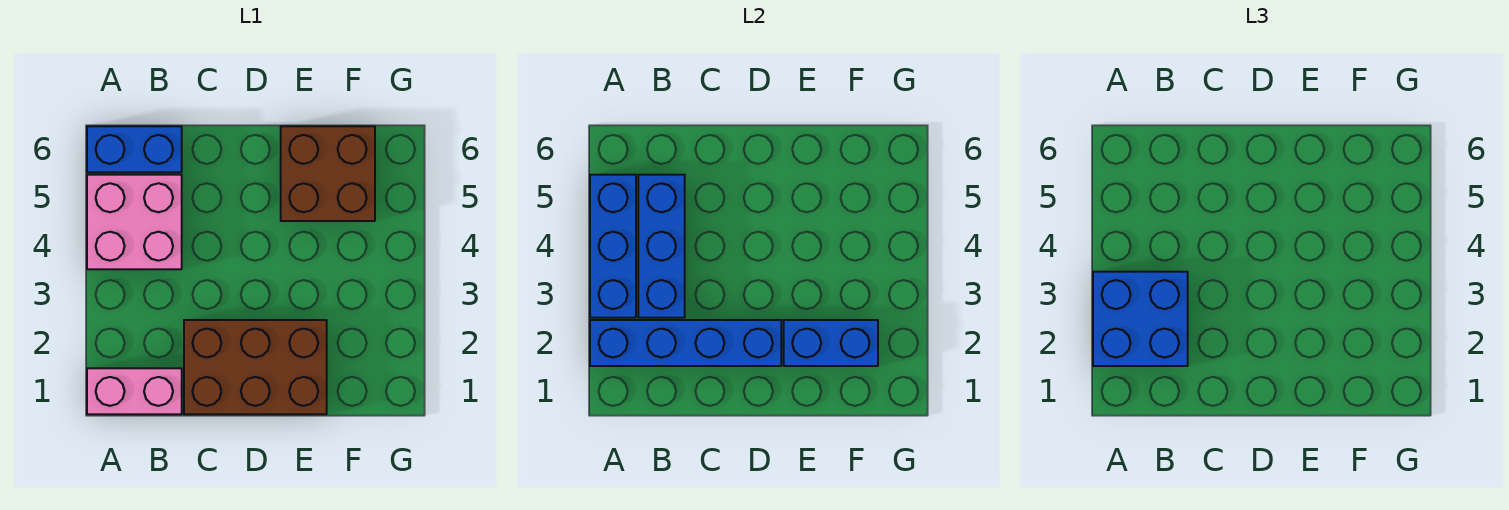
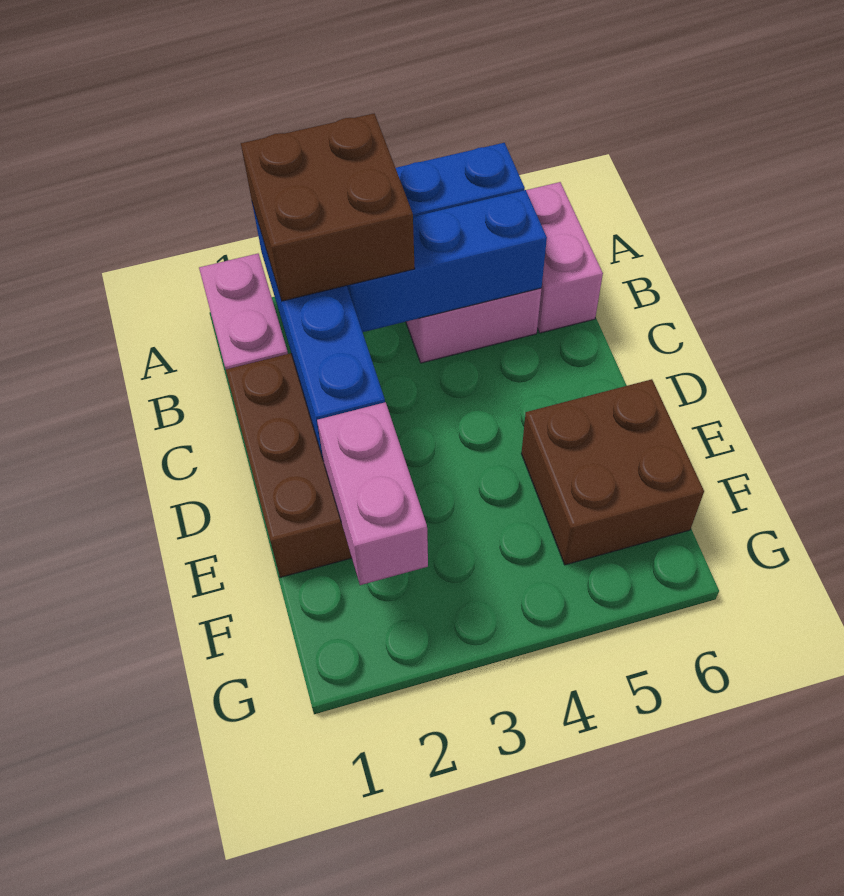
blue brick A2:B3 level 3 -> brown brick A2:B3 level 3
blue brick A6:B6 level 1 -> pink brick A6:B6 level 1
blue brick E2:F2 level 2 -> pink brick E2:F2 level 2

